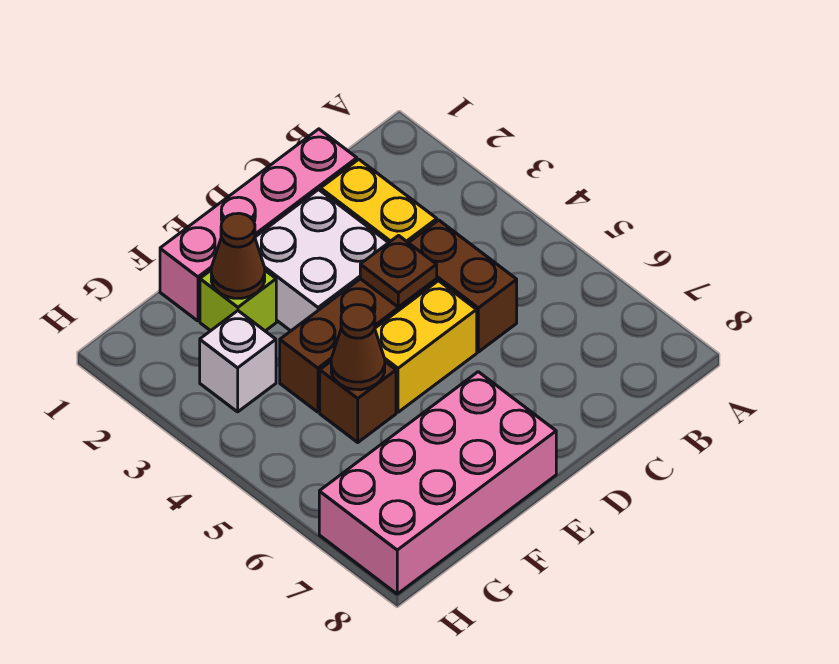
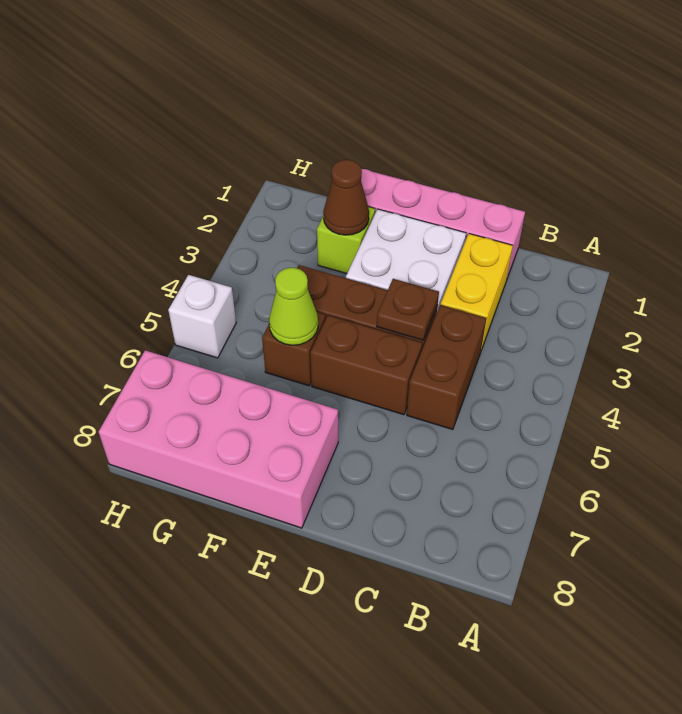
yellow brick D5:E5 level 1 -> brown brick D5:E5 level 1
brown cone F5 level 2 -> lime cone F5 level 2
white brick G3 level 1 -> white brick H5 level 1

